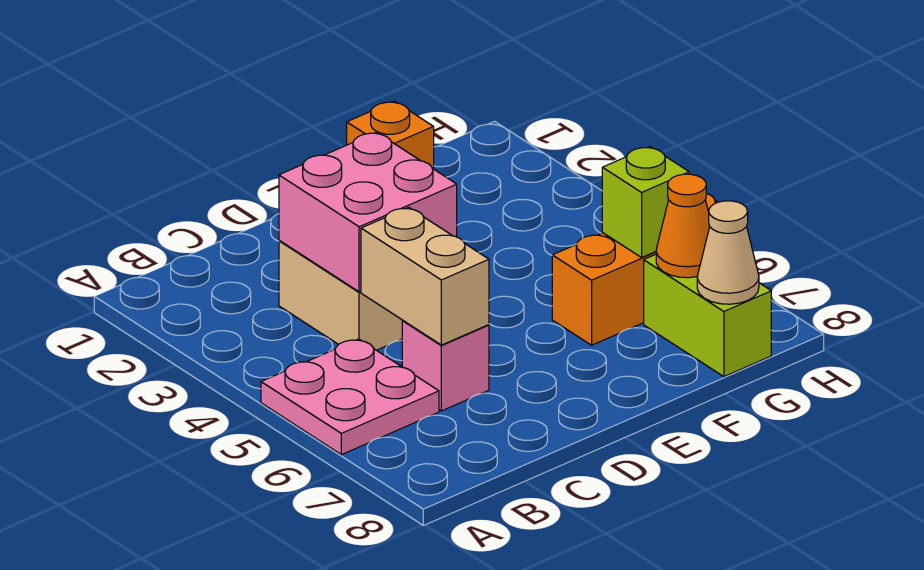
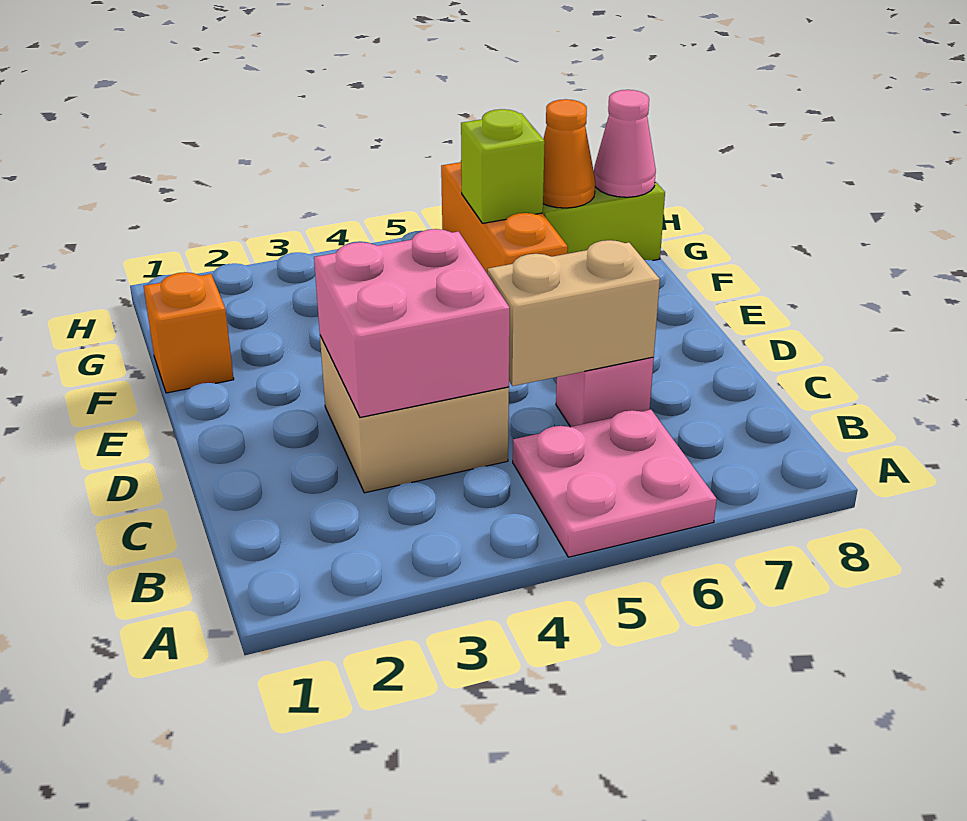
tan cone G8 level 2 -> pink cone G8 level 2

